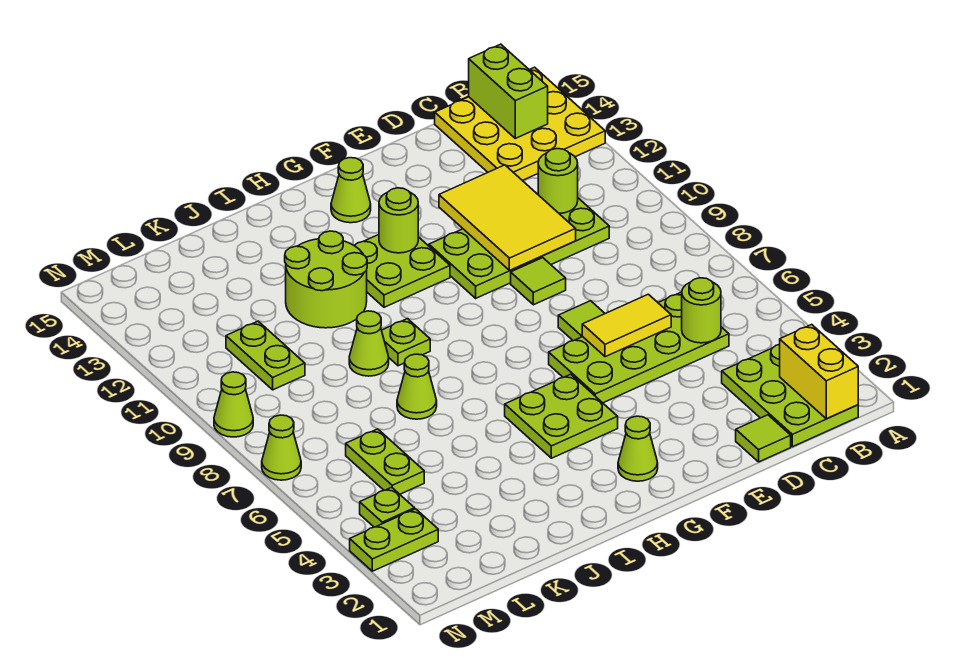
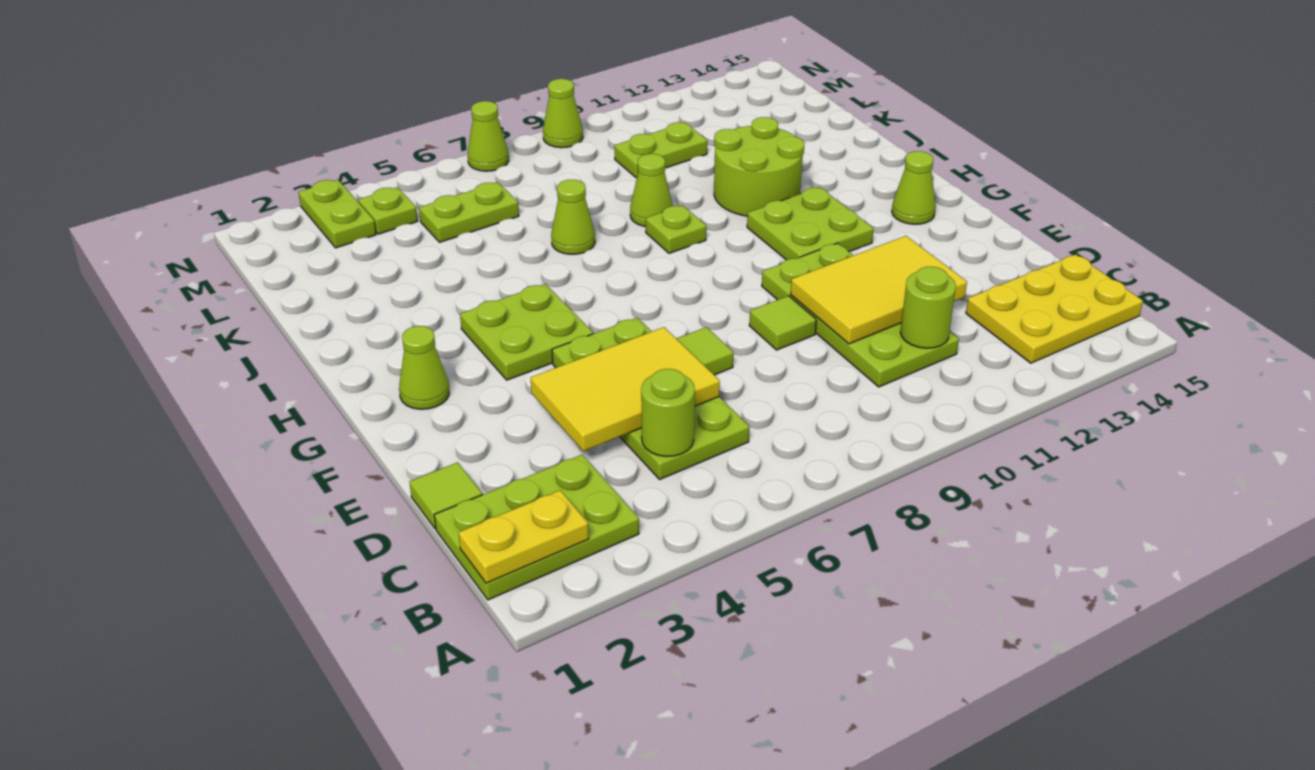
yellow plate A13:C15 level 1 -> yellow plate B13:C15 level 1
yellow brick B1:B2 level 2 -> yellow plate B1:B2 level 2
lime brick B14:B15 level 2 -> none
yellow tile D6:E6 level 2 -> yellow tile D4:E6 level 2
lime round brick G12 level 2 -> none

